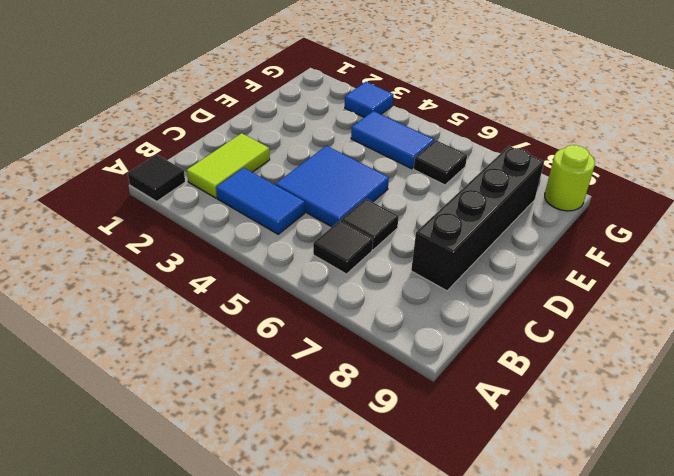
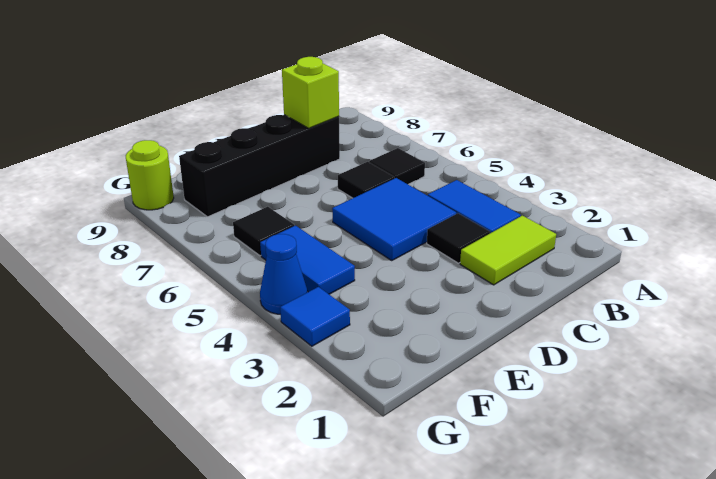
black tile A1 level 1 -> black tile C3 level 1
none -> lime brick C8 level 2
none -> blue cone G4 level 1

